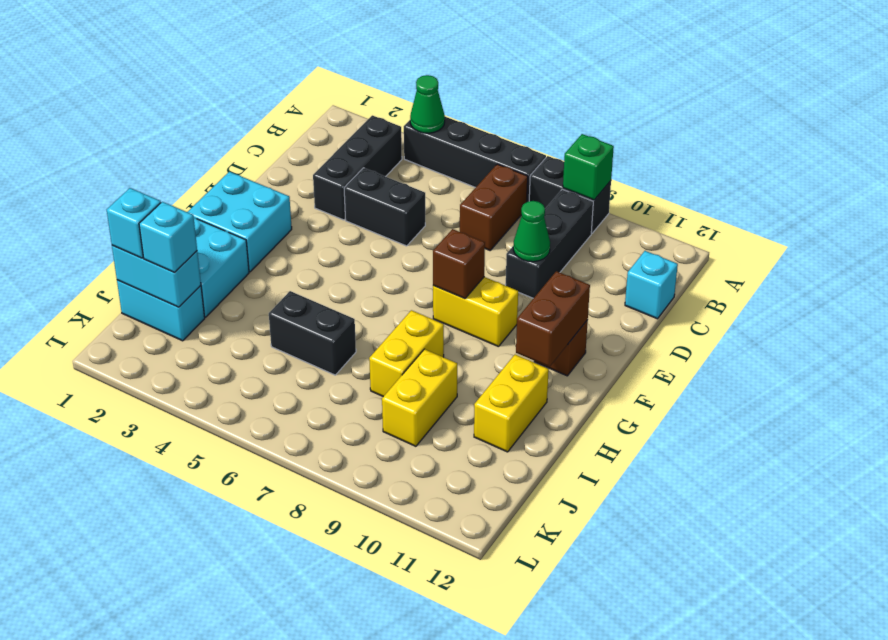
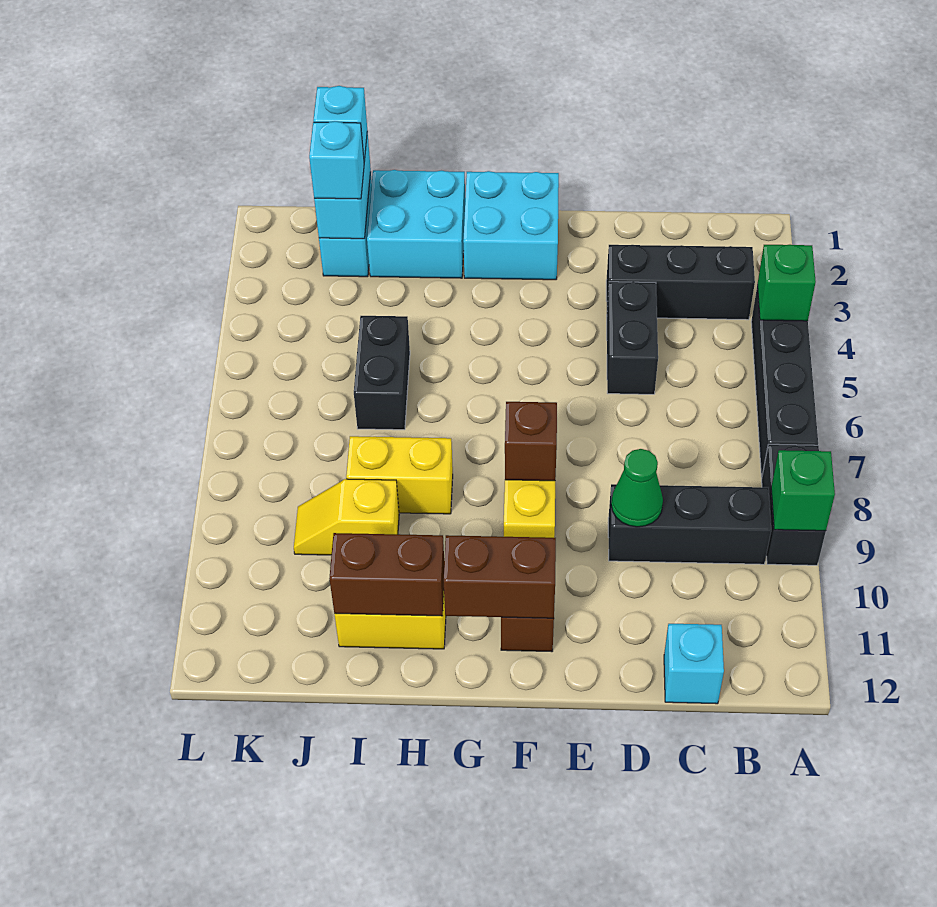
green cone A4 level 2 -> green brick A4 level 2
brown brick B7:C7 level 1 -> brown brick H11:I11 level 2
yellow brick I9:J9 level 1 -> yellow slope I9:J9 level 1 top I

